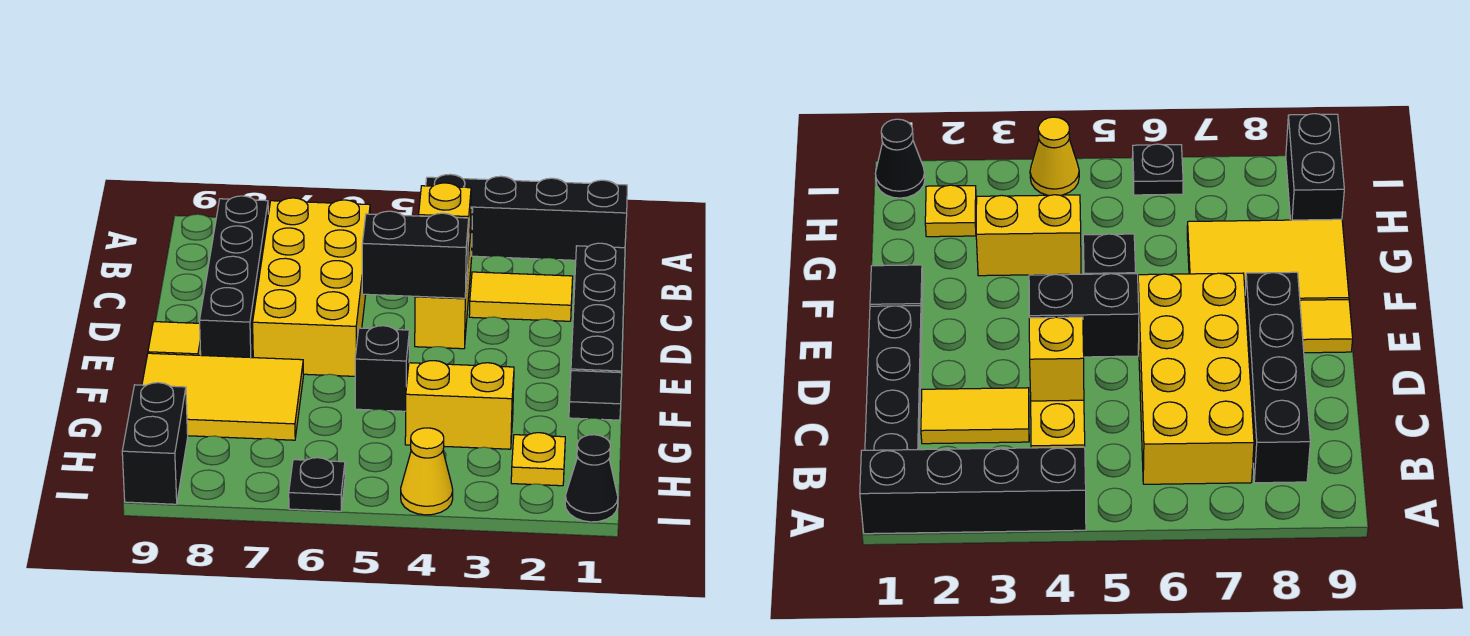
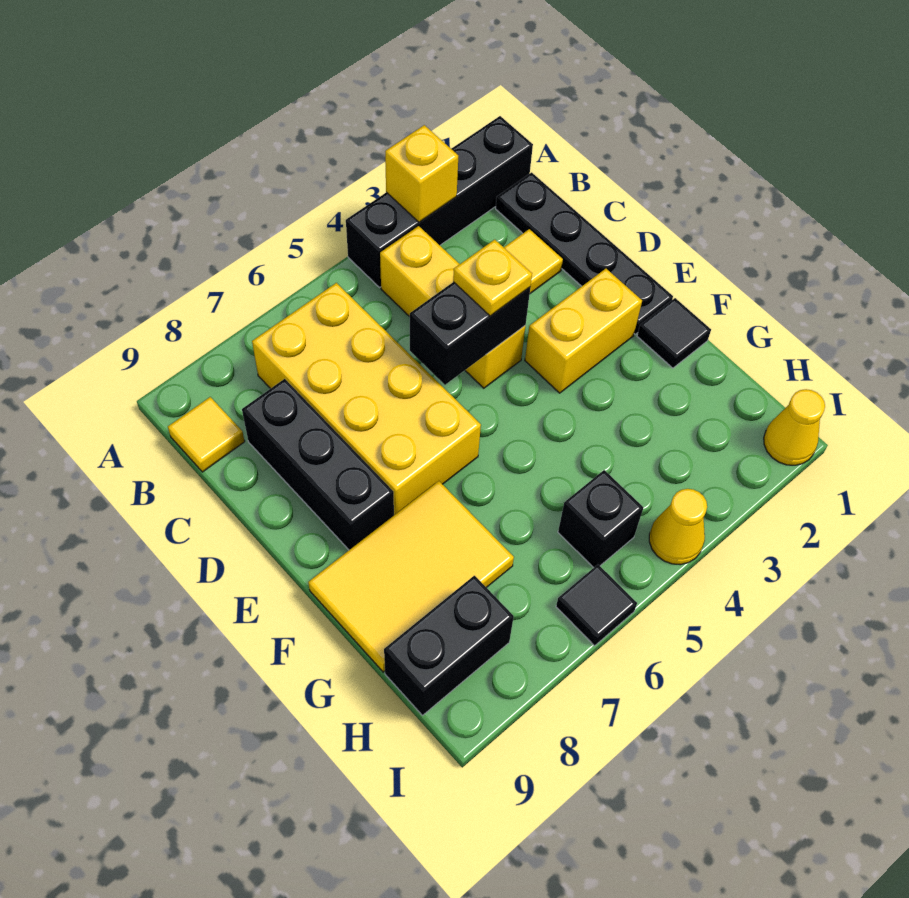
black brick B8:E8 level 1 -> black brick C8:E8 level 1
yellow brick C4 level 2 -> yellow brick A3 level 2
yellow tile E9 level 1 -> yellow tile B9 level 1
black brick F5 level 1 -> black brick H5 level 1
yellow brick G3:G4 level 1 -> yellow brick E2:E3 level 1
yellow plate H2 level 1 -> yellow plate D4 level 3
black brick H9:I9 level 1 -> black brick H8:H9 level 1
black cone I1 level 1 -> yellow cone I1 level 1
black plate I6 level 1 -> black tile I6 level 1

